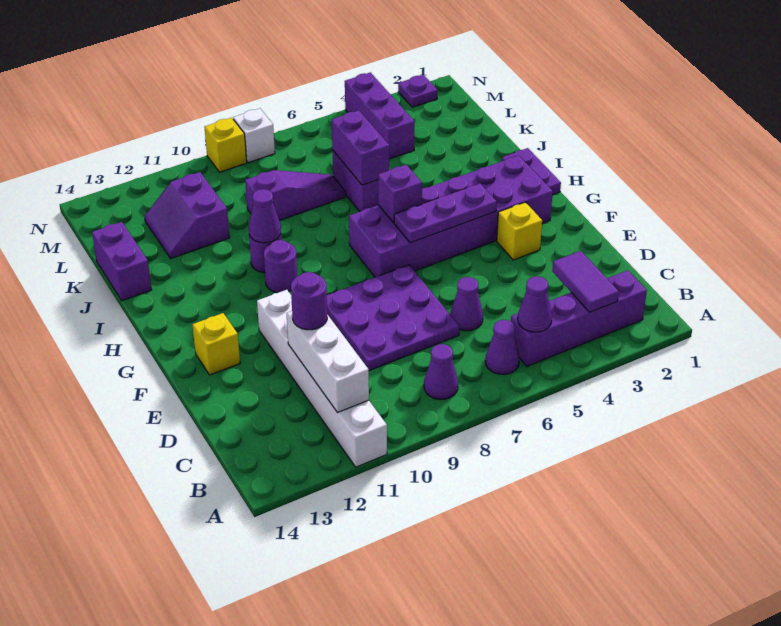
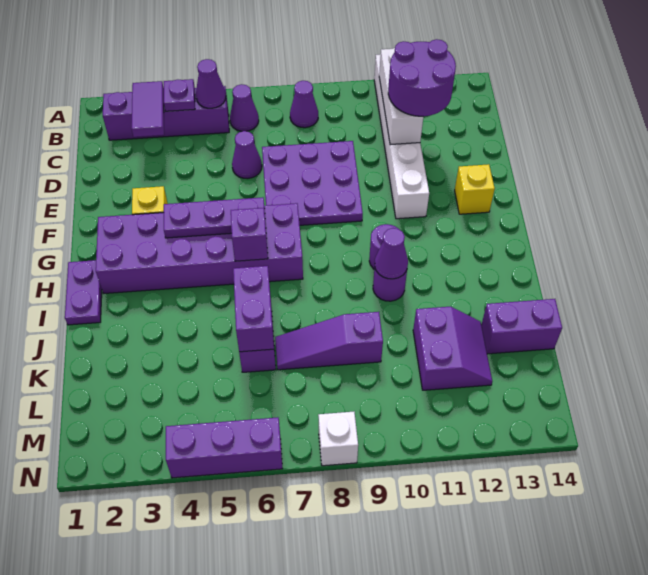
purple round brick D11 level 3 -> purple round brick C11:D12 level 3
purple brick J14:K14 level 1 -> purple brick K13:K14 level 1
purple brick L4:N4 level 1 -> purple brick N4:N6 level 1
purple plate N2 level 1 -> purple plate B4 level 2
yellow brick N9 level 1 -> none

